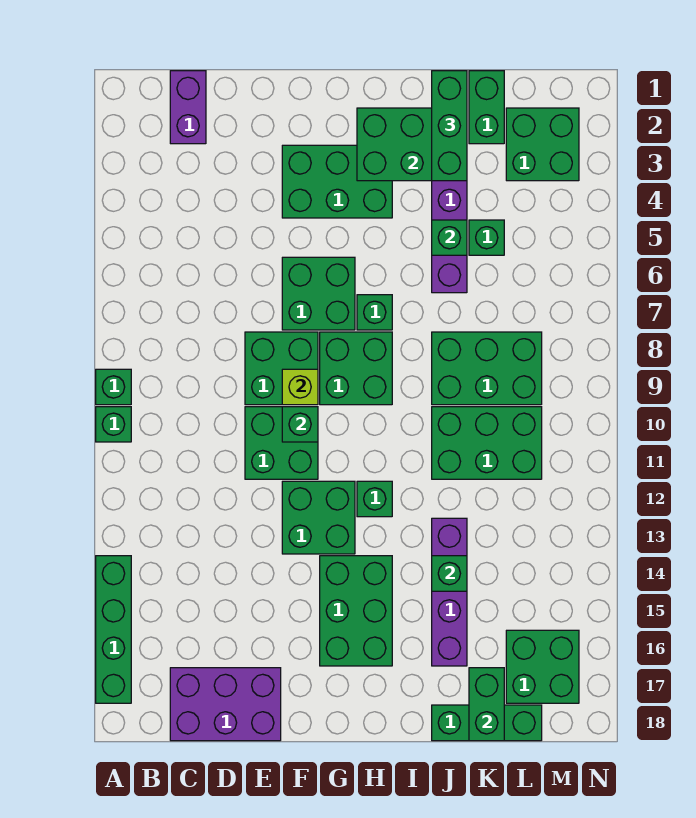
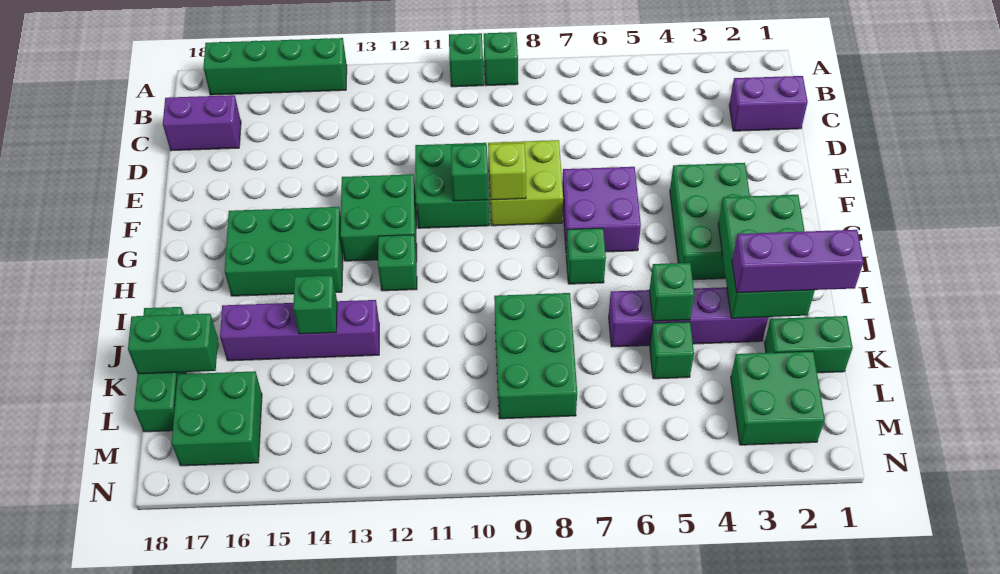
purple brick C17:E18 level 1 -> purple brick C17:C18 level 1
green brick E8:F9 level 1 -> lime brick E8:F9 level 1
green brick F6:G7 level 1 -> purple brick F6:G7 level 1
green brick G8:H9 level 1 -> none
green brick J1:J3 level 3 -> purple brick J1:J3 level 3
green brick J10:L11 level 1 -> none

